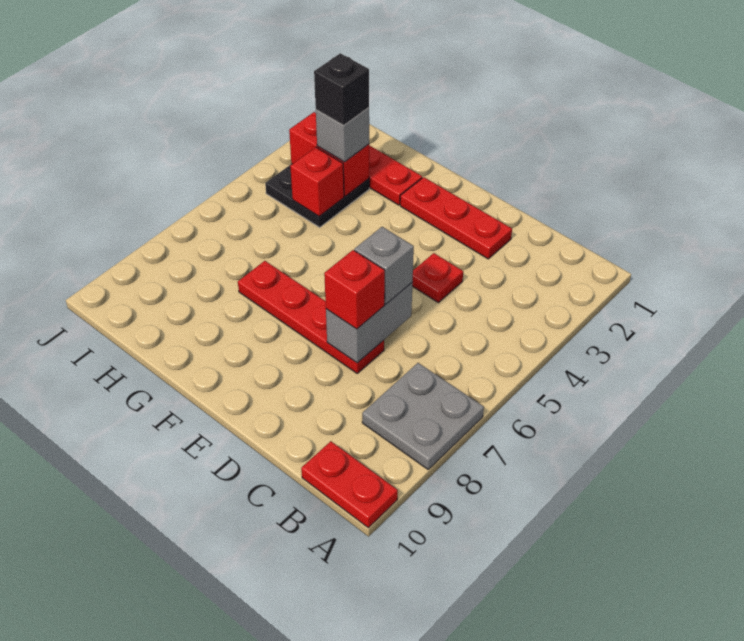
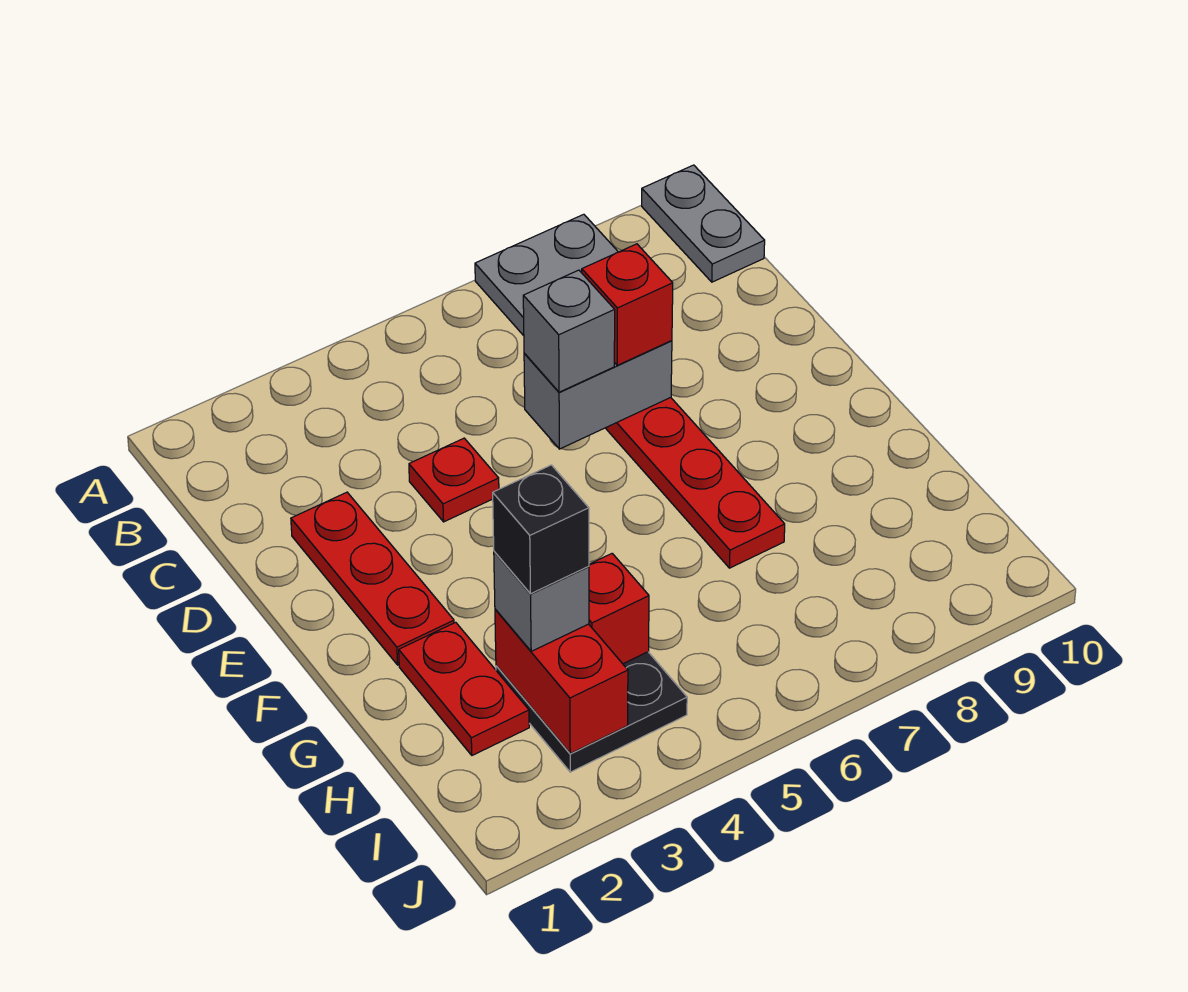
red plate A10:B10 level 1 -> grey plate A10:B10 level 1

